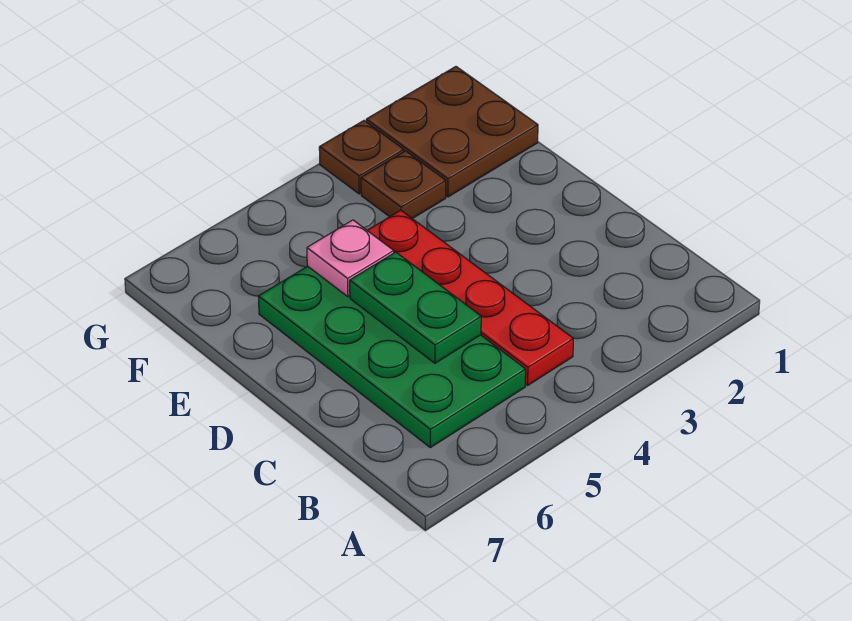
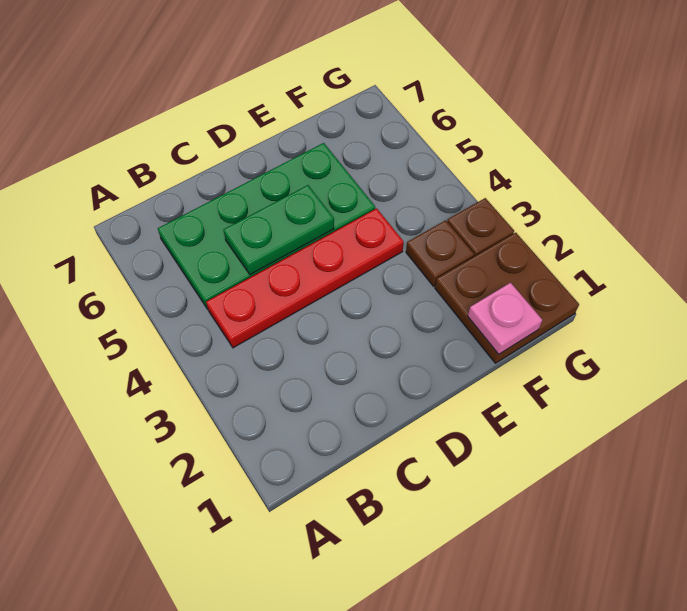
pink plate E5 level 2 -> pink plate F1 level 2

